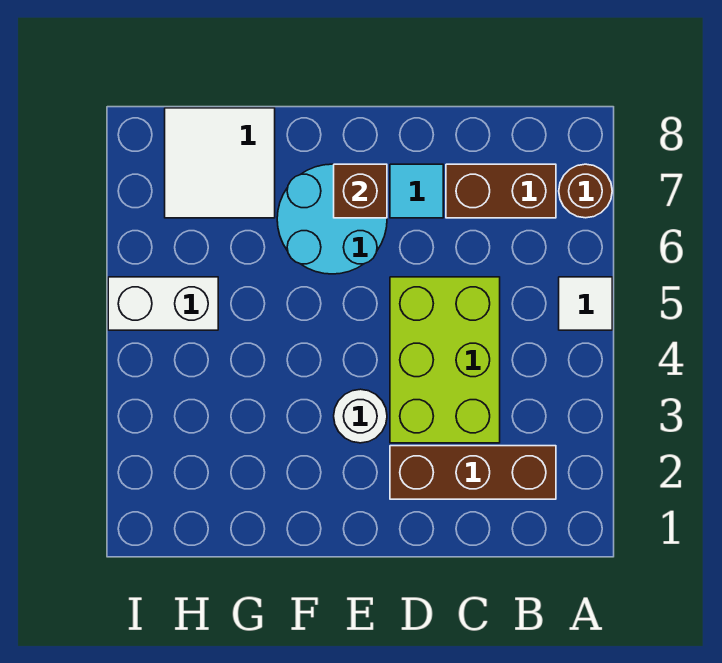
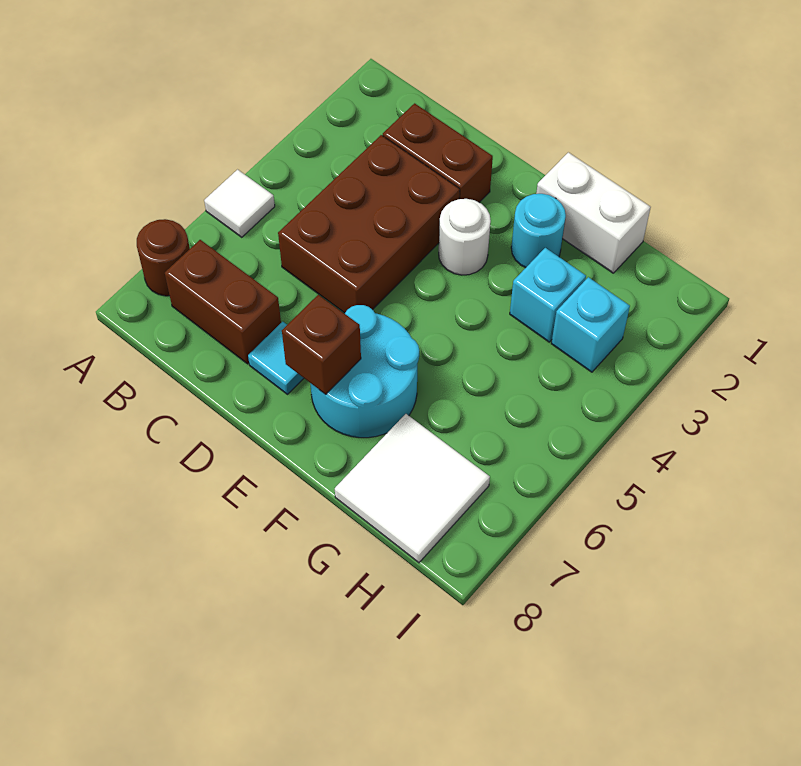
brown brick B2:D2 level 1 -> brown brick C2:D2 level 1
lime brick C3:D5 level 1 -> brown brick C3:D5 level 1
none -> cyan round brick F2 level 1
none -> cyan brick G3 level 1
none -> cyan brick H3 level 1
white brick H5:I5 level 1 -> white brick F1:G1 level 1

